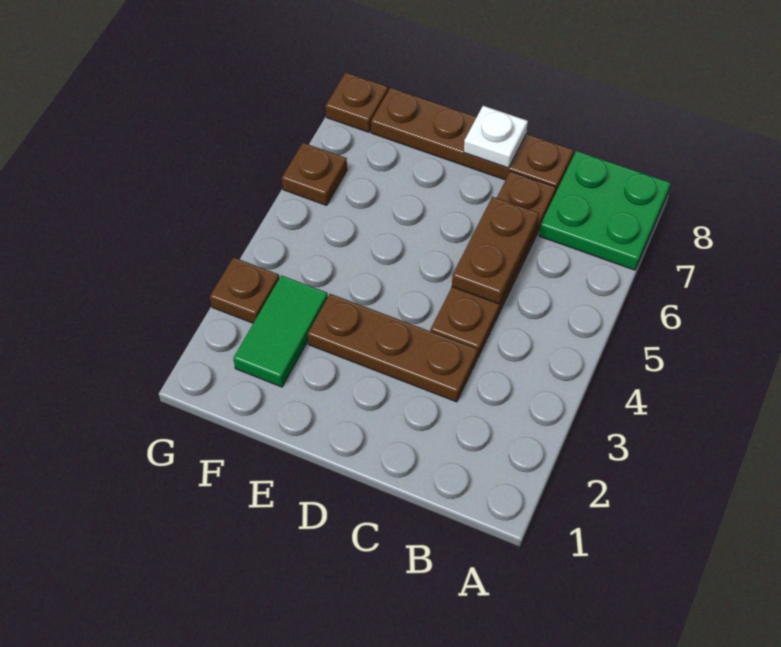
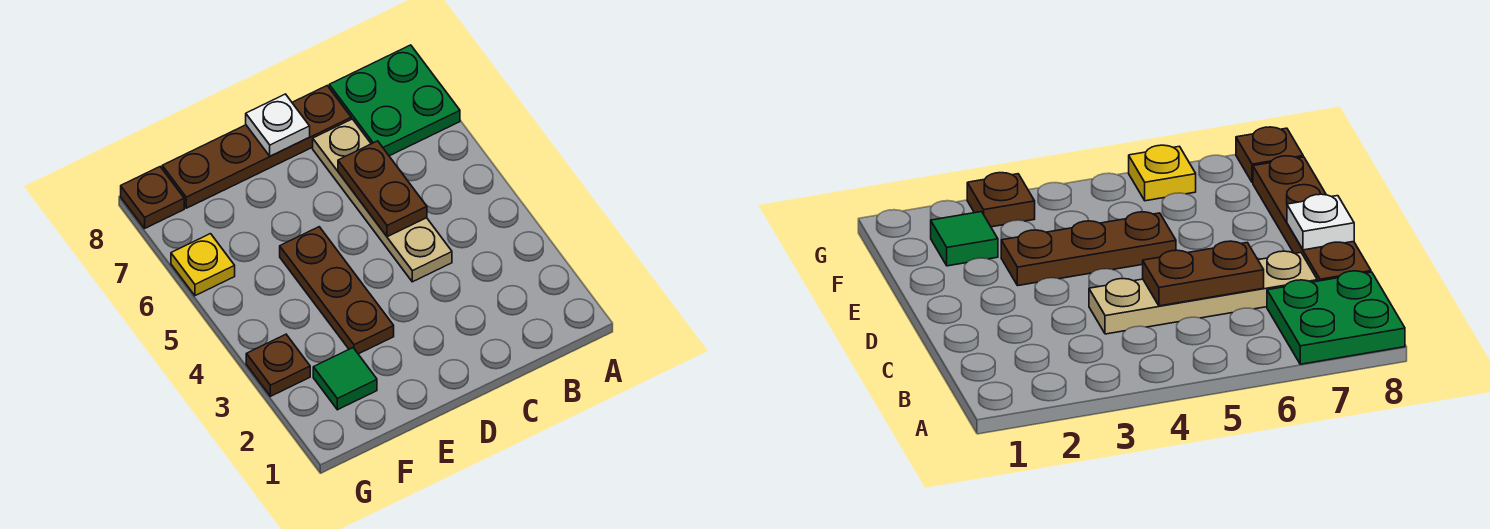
brown plate C3:E3 level 1 -> brown plate E3:E5 level 1
brown plate C4:C7 level 1 -> tan plate C4:C7 level 1
green tile F2:F3 level 1 -> green tile F2 level 1
brown plate G6 level 1 -> yellow plate G6 level 1

